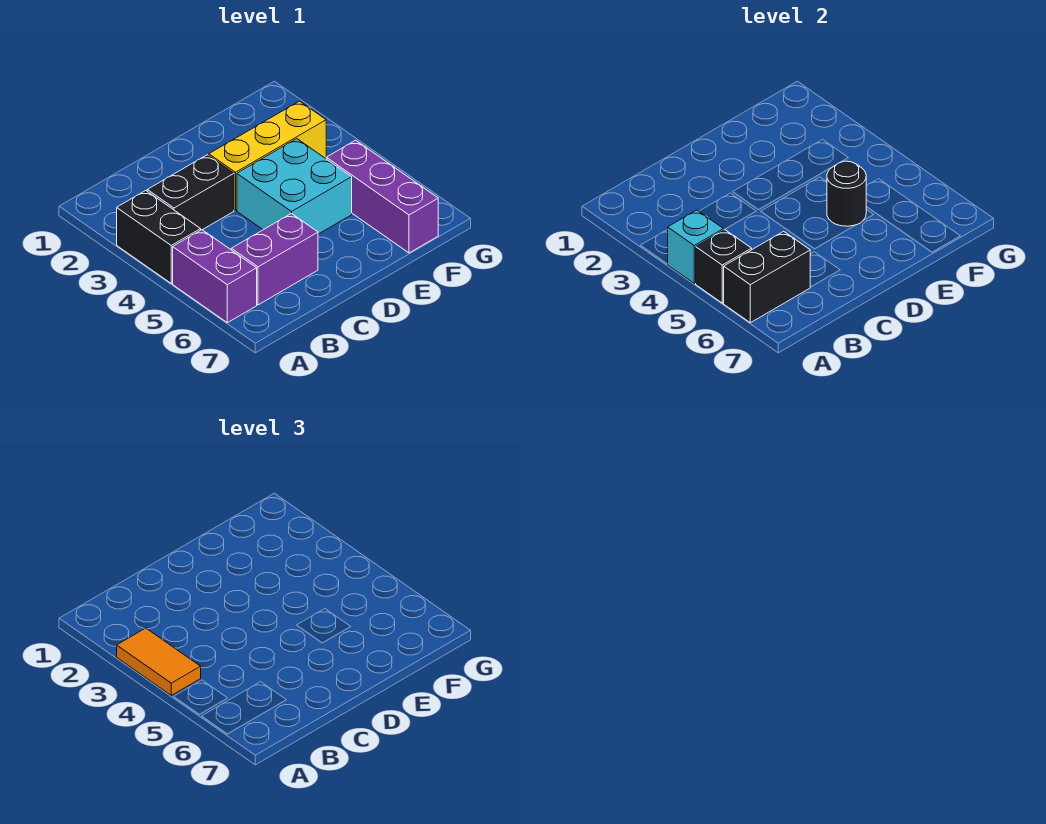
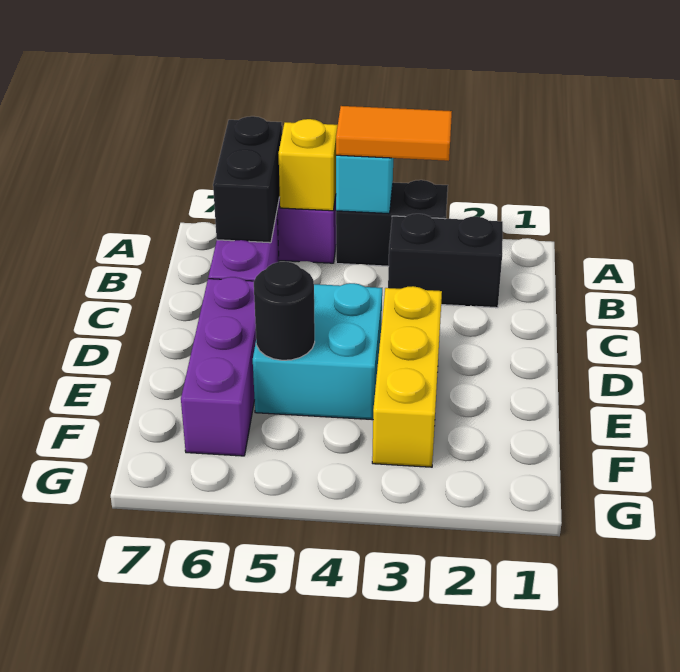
black brick A5 level 2 -> yellow brick A5 level 2
black brick B3:C3 level 1 -> black brick B2:B3 level 1
purple brick F5:F7 level 1 -> purple brick D6:F6 level 1

